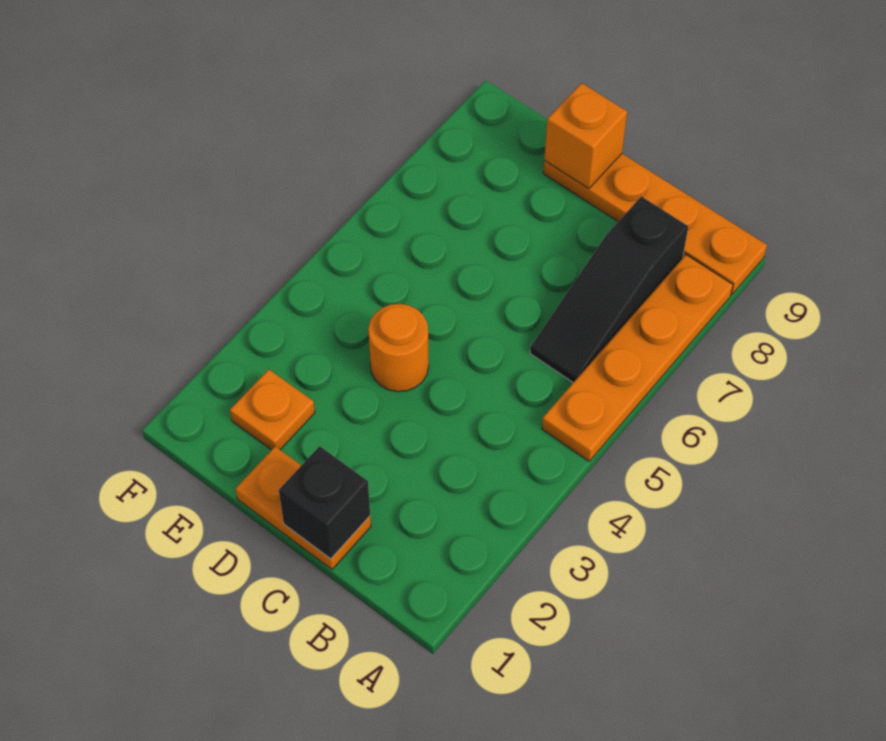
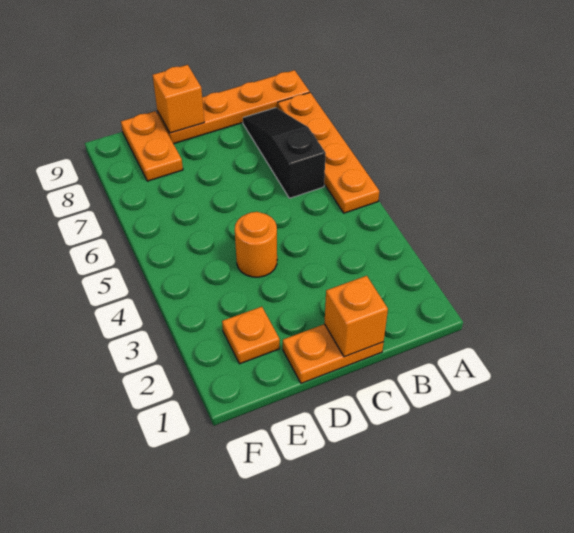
black slope B6:B8 level 1 top 8 -> black slope B6:B8 level 1 top 6
black brick C1 level 2 -> orange brick C1 level 2
none -> orange plate E8:E9 level 1

